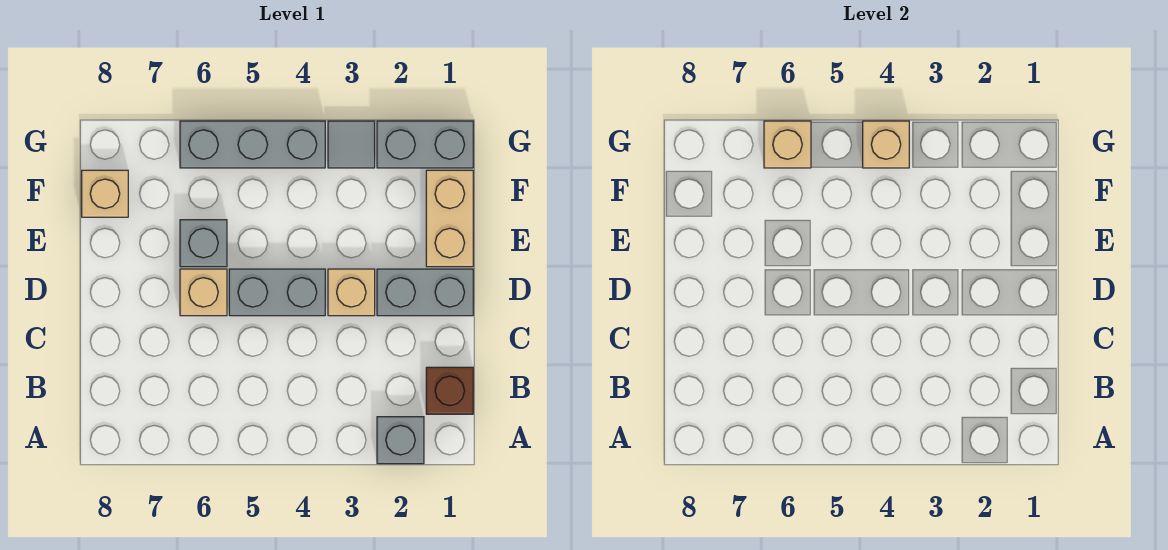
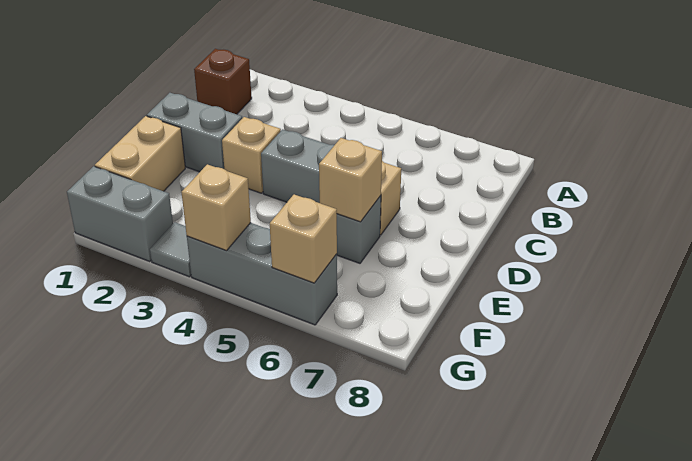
grey brick A2 level 1 -> none
tan brick F8 level 1 -> tan brick E6 level 2

